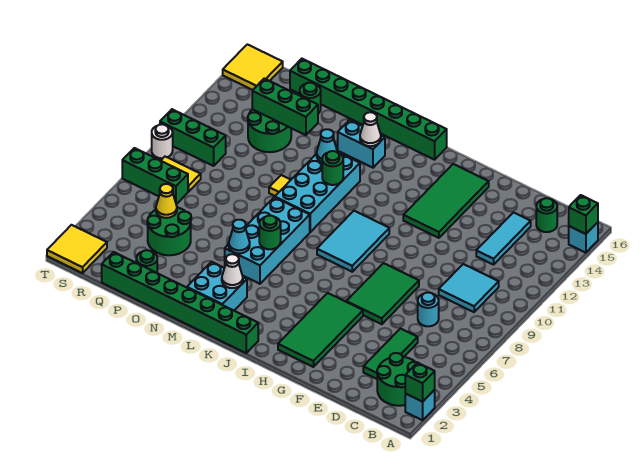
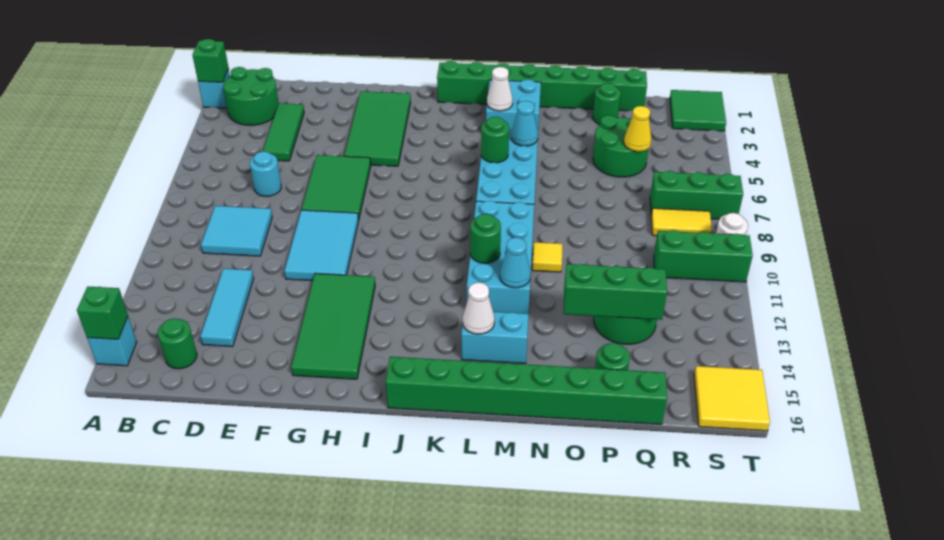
cyan tile I8:J10 level 1 -> cyan tile F9:G11 level 1
yellow tile S1:T2 level 1 -> green tile S1:T2 level 1

